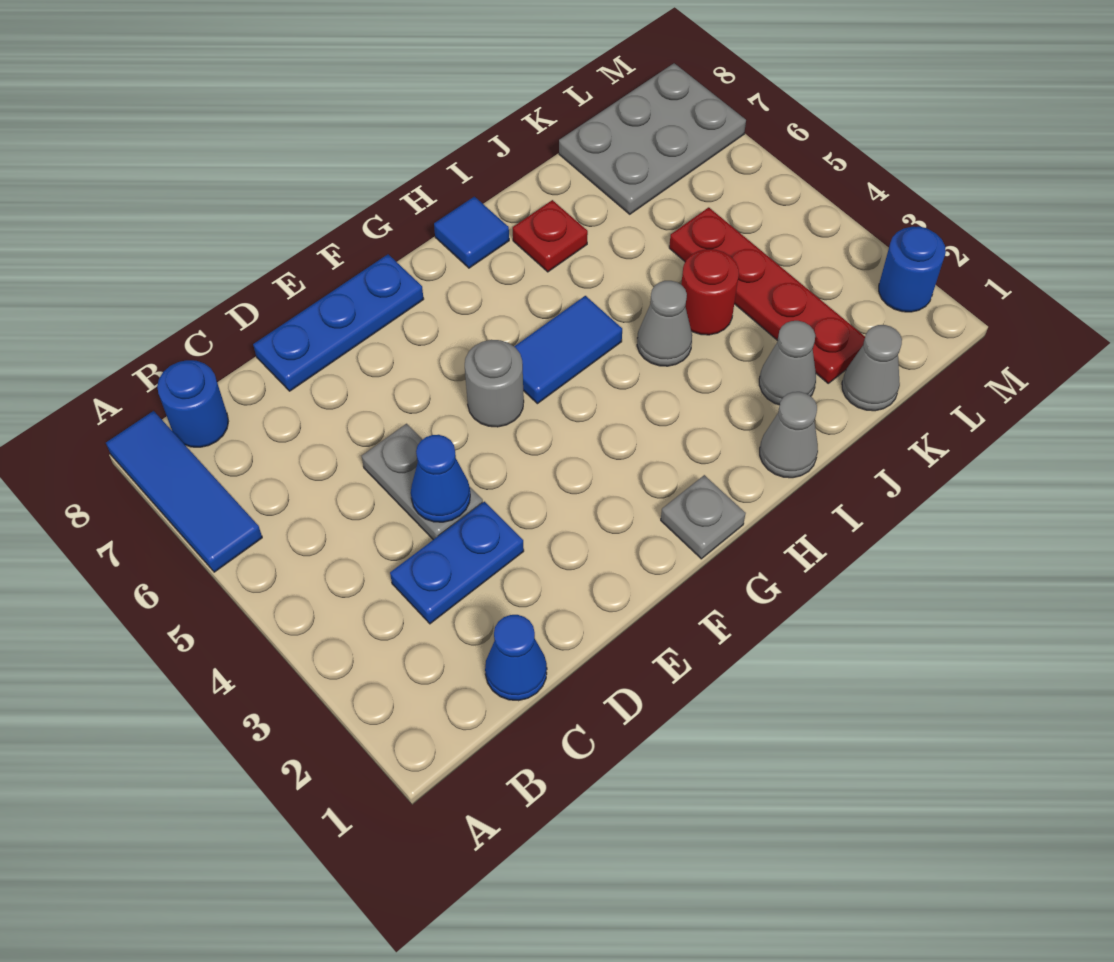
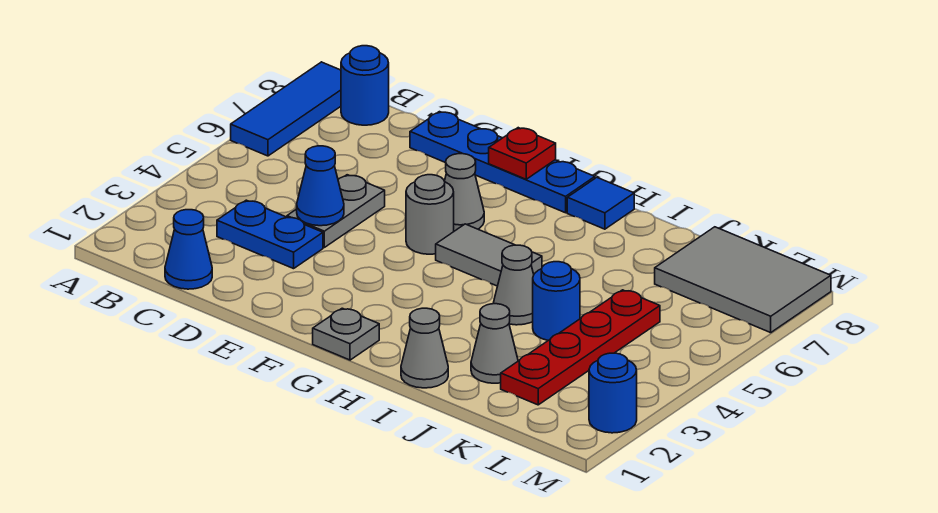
blue plate D8:F8 level 1 -> blue plate D8:G8 level 1
blue tile G5:H5 level 1 -> grey tile G5:H5 level 1
red plate I7 level 1 -> red plate F8 level 2
red round brick J4 level 1 -> blue round brick J4 level 1
grey cone K1 level 1 -> grey cone F6 level 1
grey plate K7:M8 level 1 -> grey tile K7:M8 level 1

